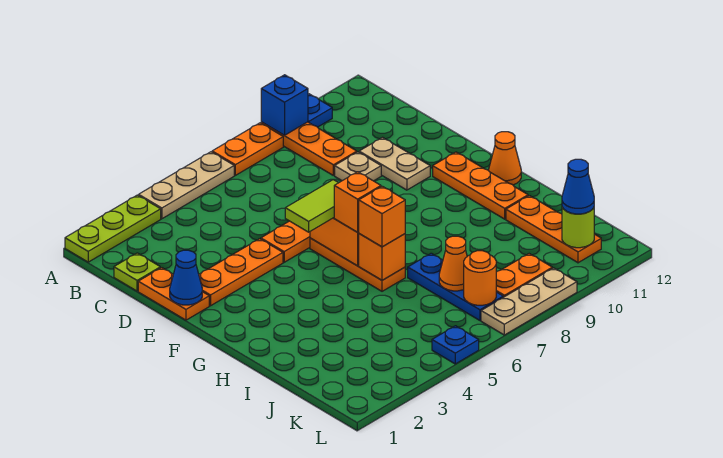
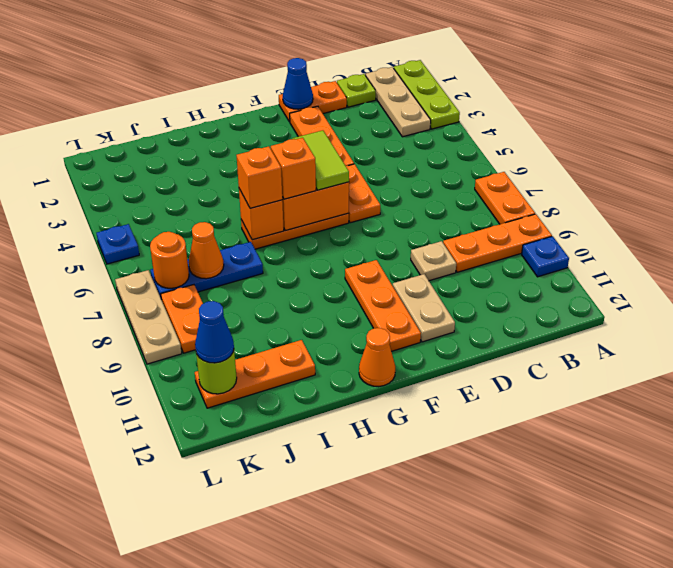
tan plate A4:A6 level 1 -> tan plate B1:B3 level 1
blue brick A9 level 2 -> none
tan plate D10:E10 level 1 -> tan plate E10:E11 level 1
orange plate F11:H11 level 1 -> orange plate F9:F11 level 1

